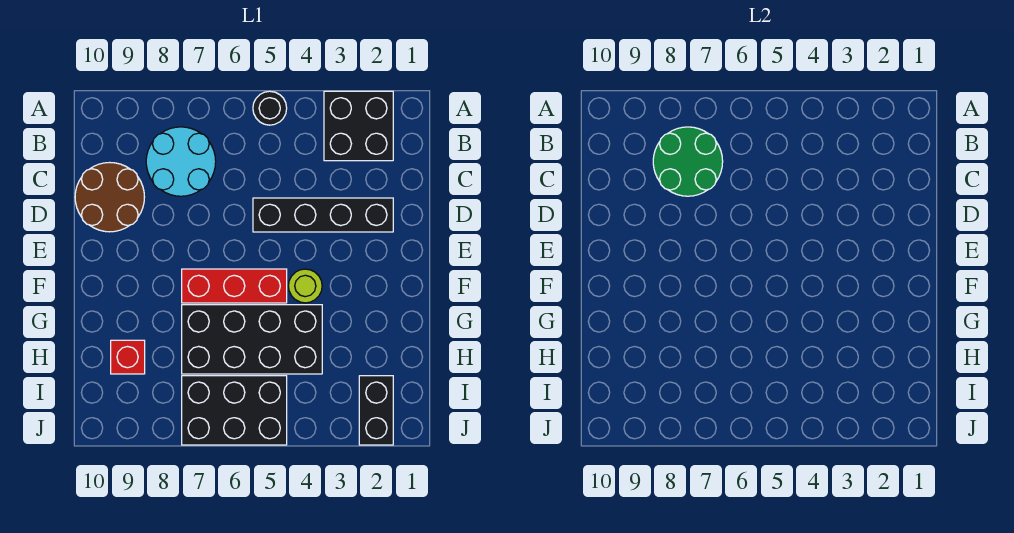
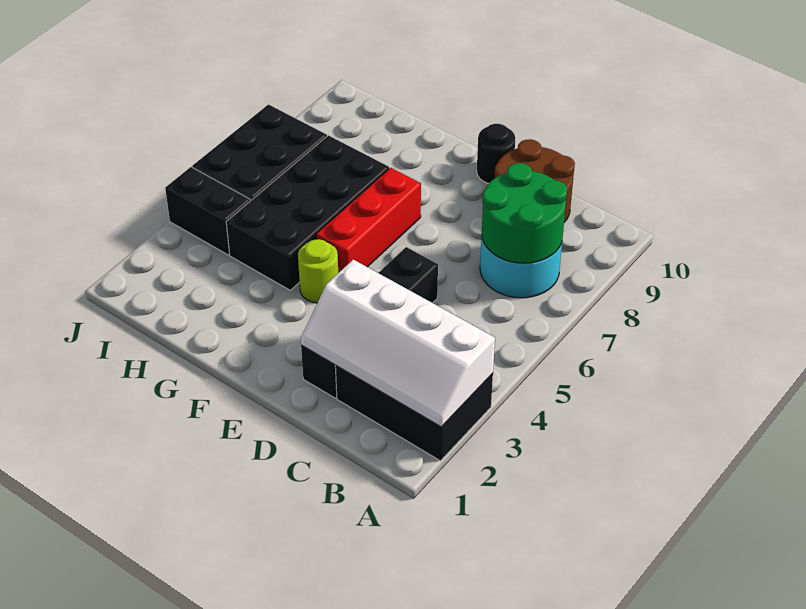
black brick A2:B3 level 1 -> black brick A2:C3 level 1
none -> white slope A2:D3 level 2 top 3
black round brick A5 level 1 -> black round brick E10 level 1
red brick H9 level 1 -> none
black brick I2:J2 level 1 -> black brick I4:J4 level 1

